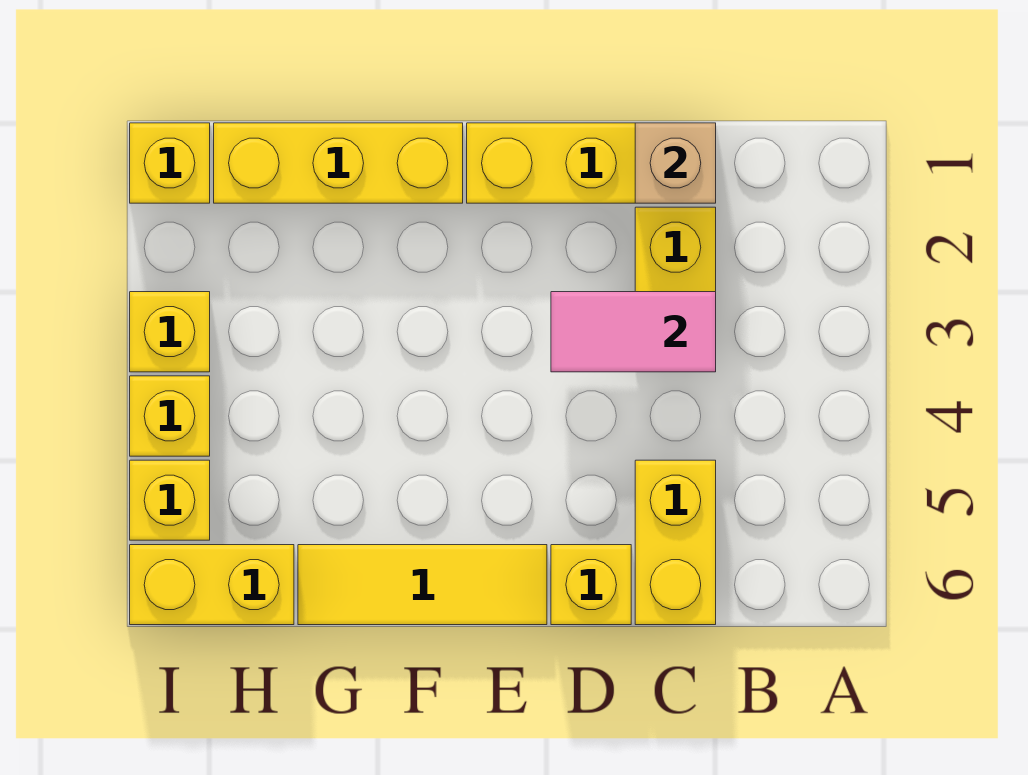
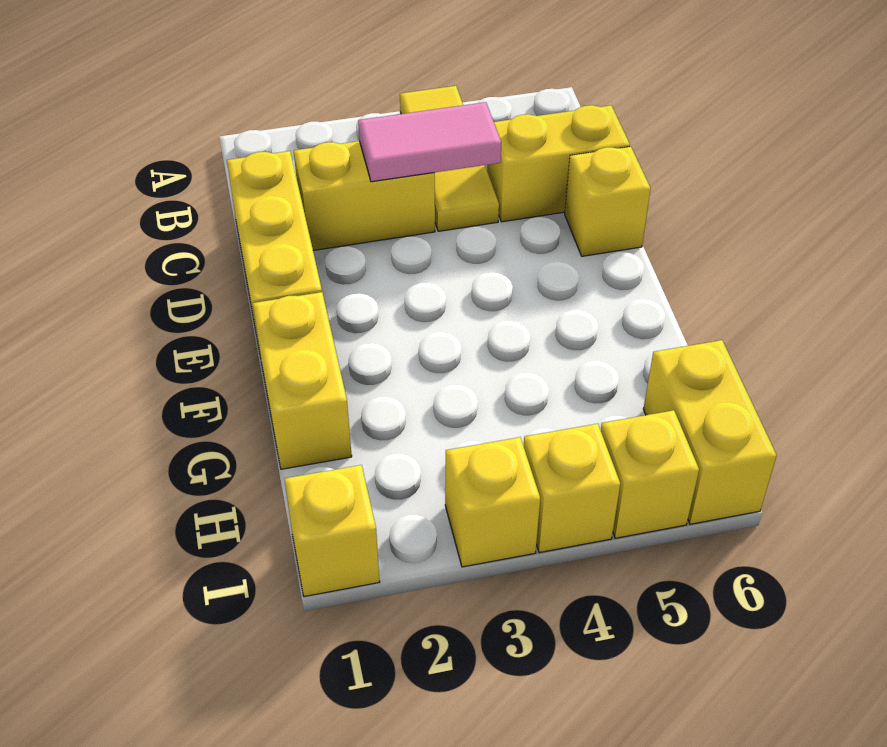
tan brick C1 level 2 -> none
pink tile C3:D3 level 2 -> pink tile C3:C4 level 2
yellow tile E6:G6 level 1 -> yellow tile A4:C4 level 1
yellow brick F1:H1 level 1 -> yellow brick F1:G1 level 1

